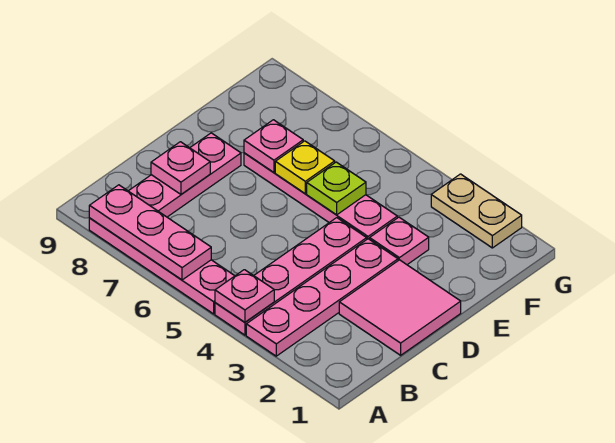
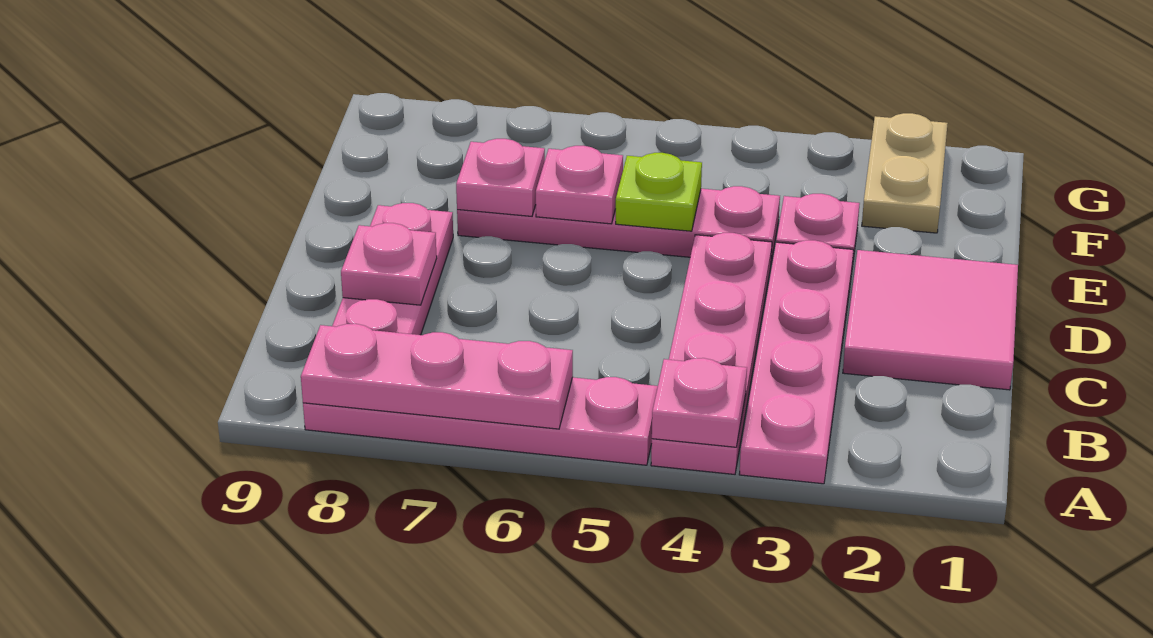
yellow plate E6 level 2 -> pink plate E6 level 2
tan plate G2:G3 level 1 -> tan plate F2:G2 level 1

